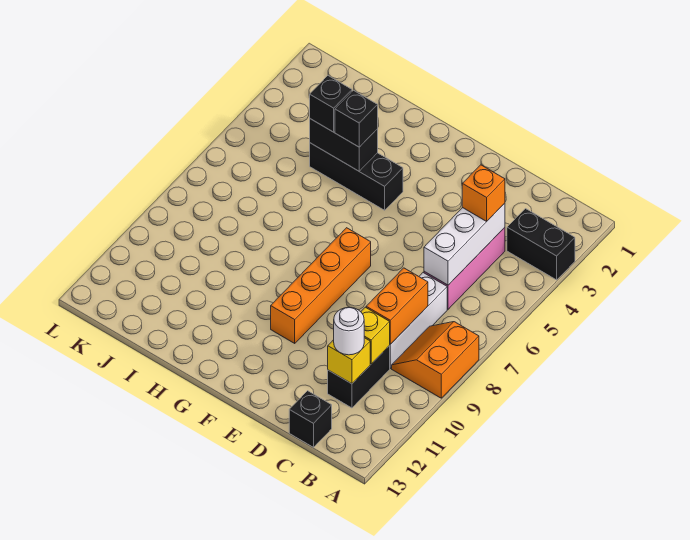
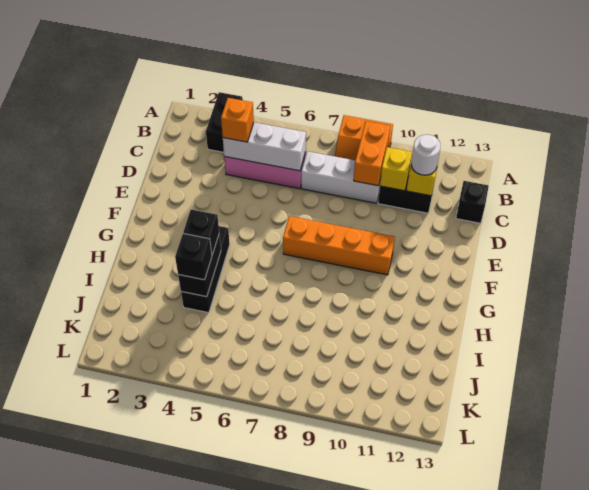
orange brick C8:C9 level 2 -> orange brick B9:C9 level 2

